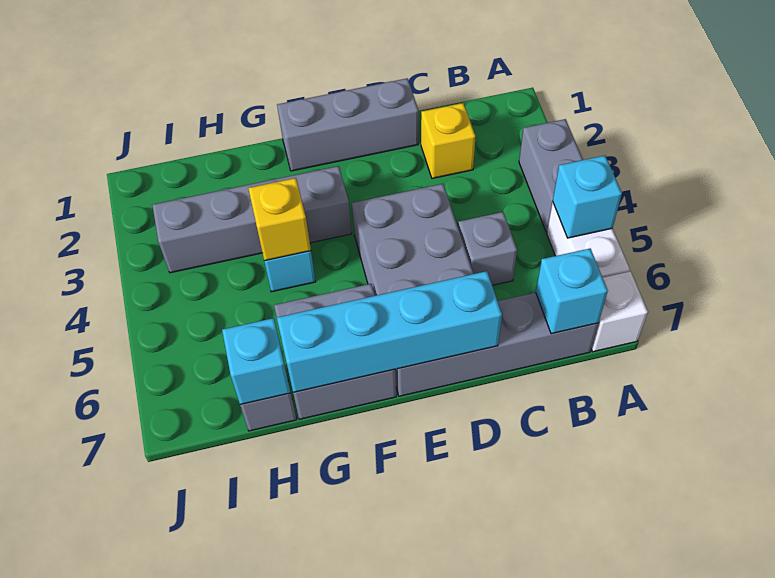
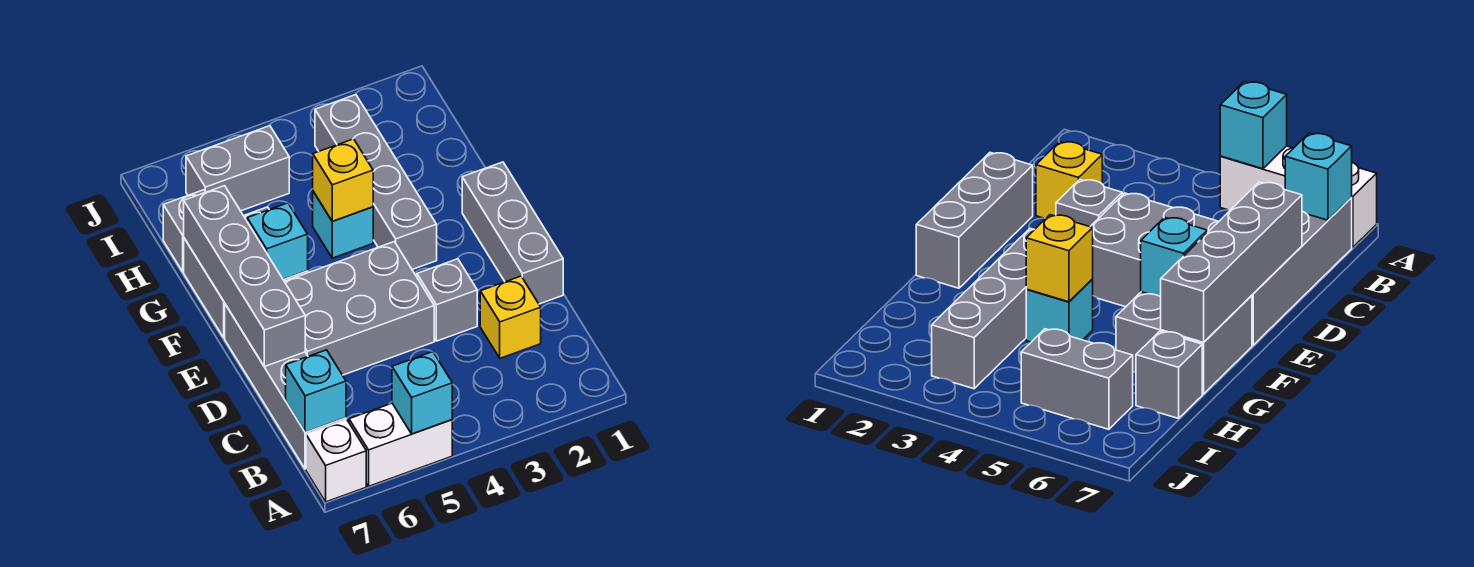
grey brick A3:A4 level 1 -> grey brick I5:I6 level 1
grey brick C5 level 1 -> grey brick D3 level 1
cyan brick D7:G7 level 2 -> grey brick D7:G7 level 2
cyan brick H7 level 2 -> cyan brick F6 level 2

